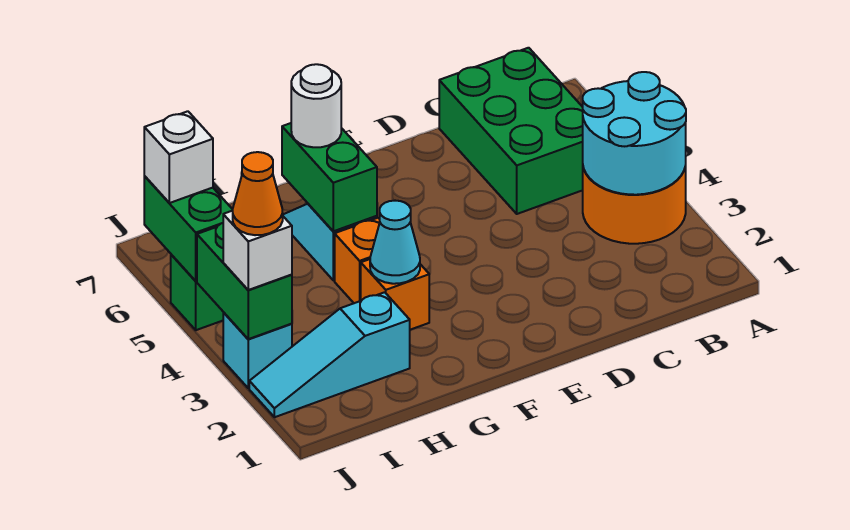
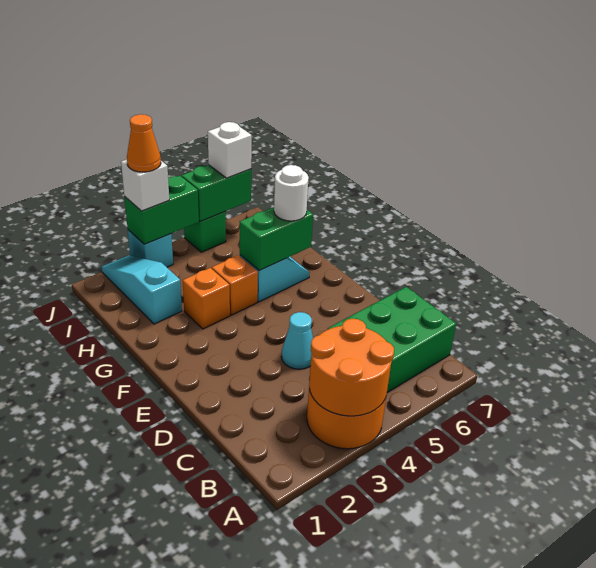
cyan round brick A3:B4 level 2 -> orange round brick A3:B4 level 2
cyan cone G3 level 2 -> cyan cone D4 level 1

